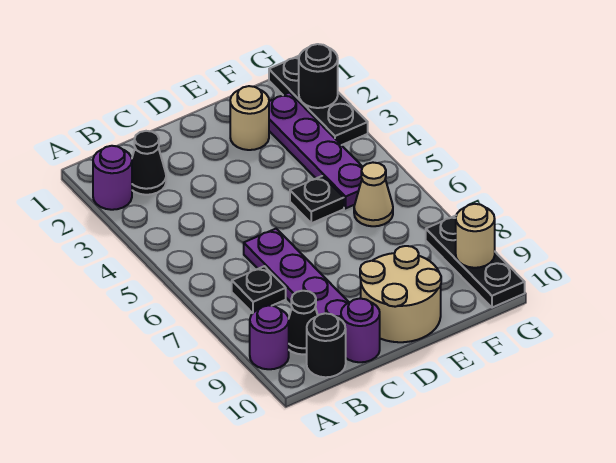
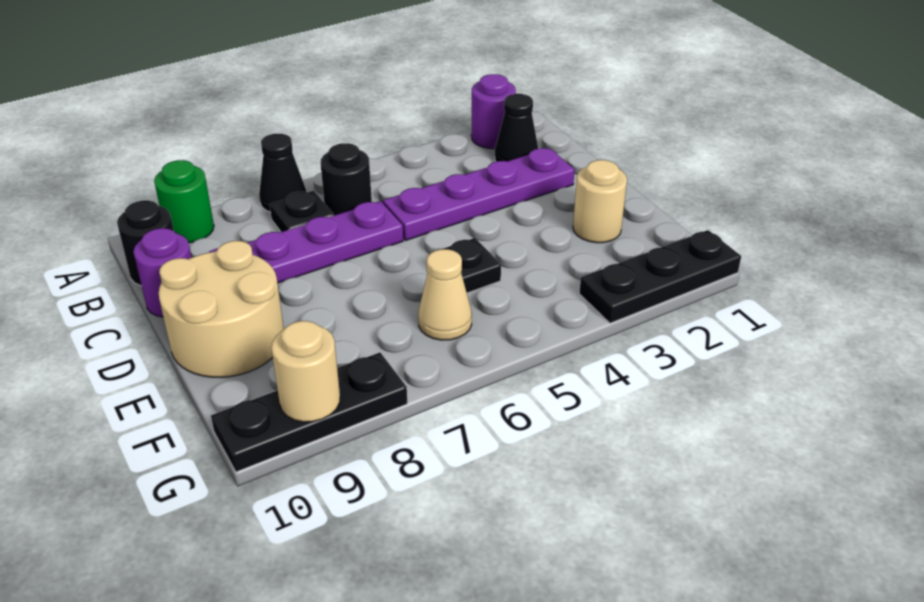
purple round brick A9 level 1 -> green round brick A9 level 1
black cone B9 level 1 -> black cone A7 level 1
purple plate F2:F5 level 1 -> purple plate C2:C5 level 1
black round brick G2 level 2 -> black round brick B6 level 1

